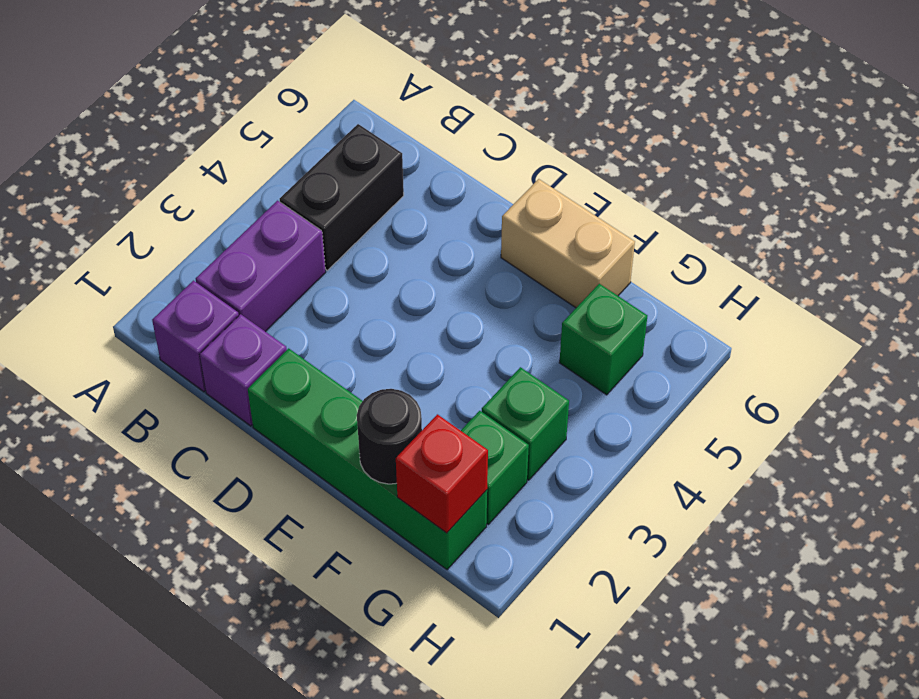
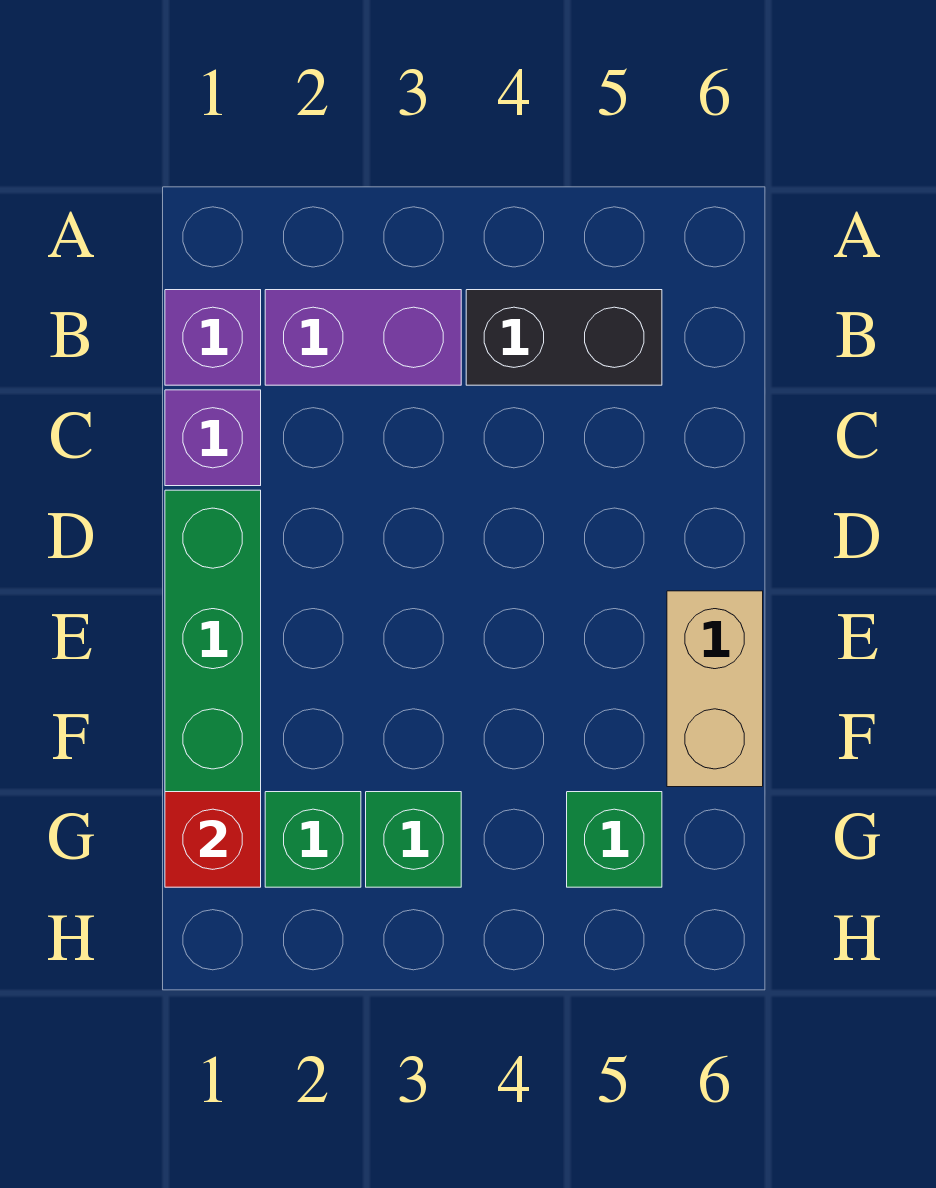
black round brick F1 level 2 -> none

